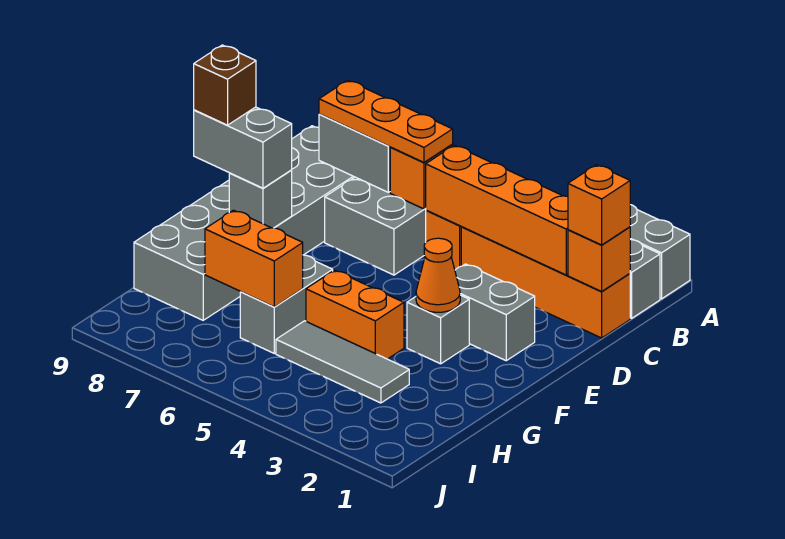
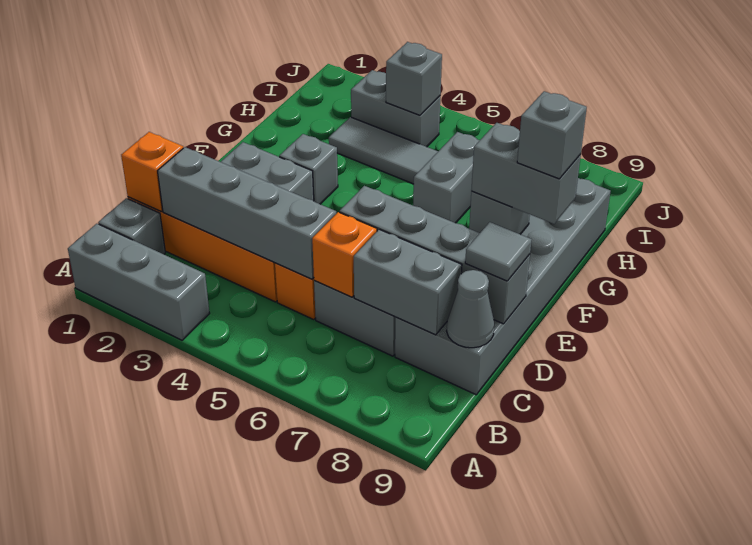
orange brick C1 level 3 -> none
orange brick C2:C5 level 2 -> grey brick C2:C5 level 2
orange plate C6:C8 level 3 -> none
none -> grey cone C9 level 2
none -> grey brick D6:D9 level 2
none -> grey tile D9 level 3
orange cone F3 level 2 -> none
brown brick F9 level 4 -> grey brick F9 level 4
orange brick G4:G5 level 1 -> none
orange brick H6:H7 level 2 -> none
none -> grey brick I3:I4 level 1
none -> grey brick I4 level 2

